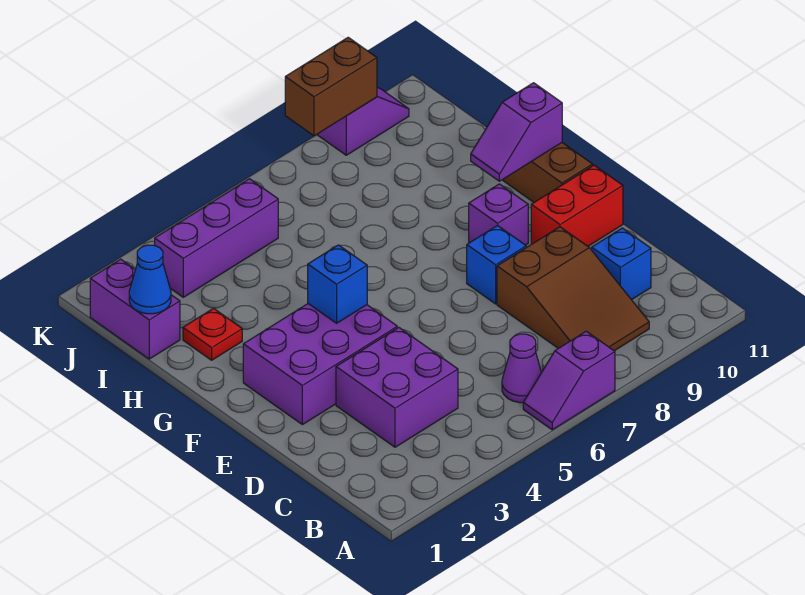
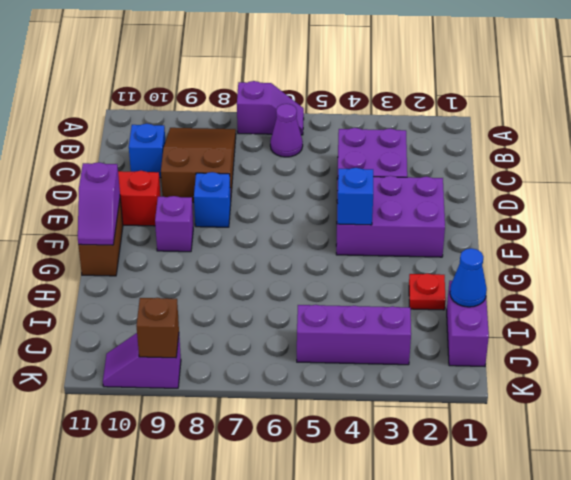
purple slope G10:G11 level 2 top 11 -> purple slope F11:G11 level 2 top F
brown brick K8:K9 level 2 -> brown brick K9 level 2

